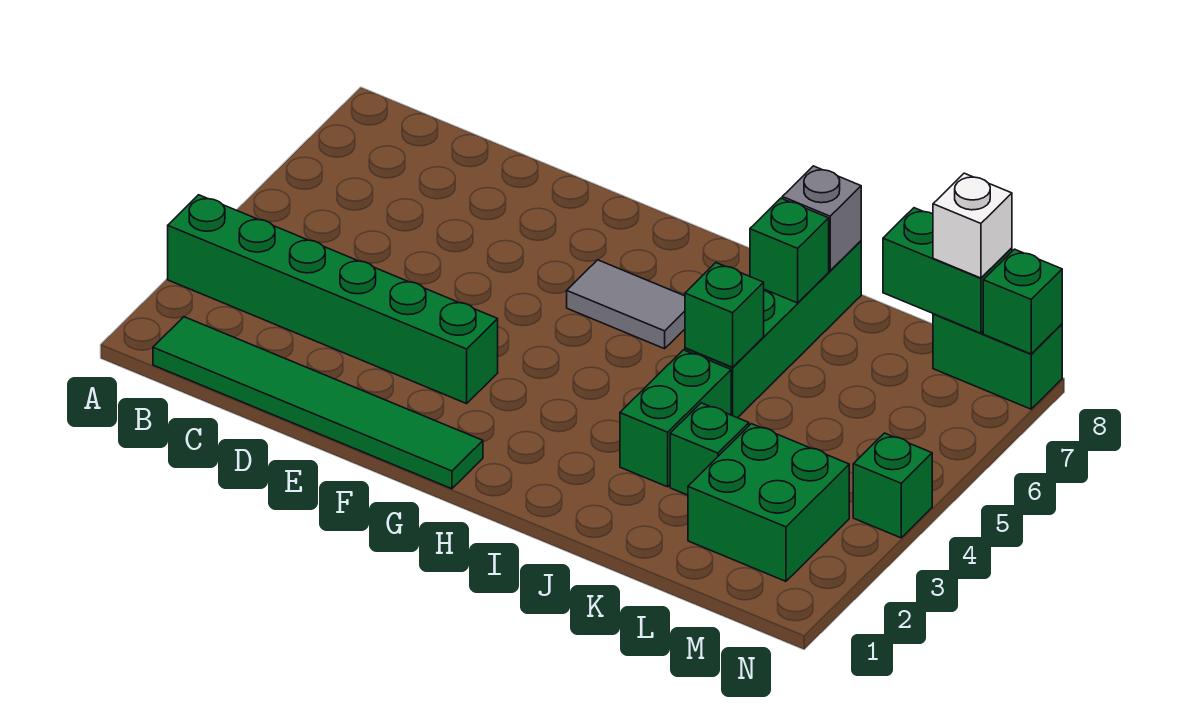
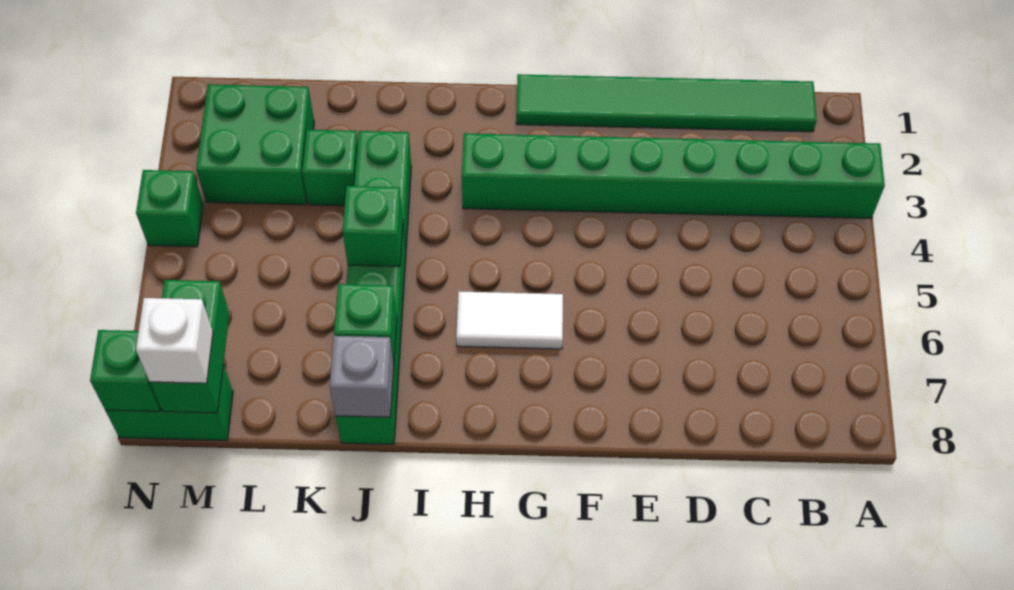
green brick A3:F3 level 1 -> green brick A3:H3 level 1
grey tile G6:H6 level 1 -> white tile G6:H6 level 1
green brick L8:M8 level 2 -> green brick M7:M8 level 2

